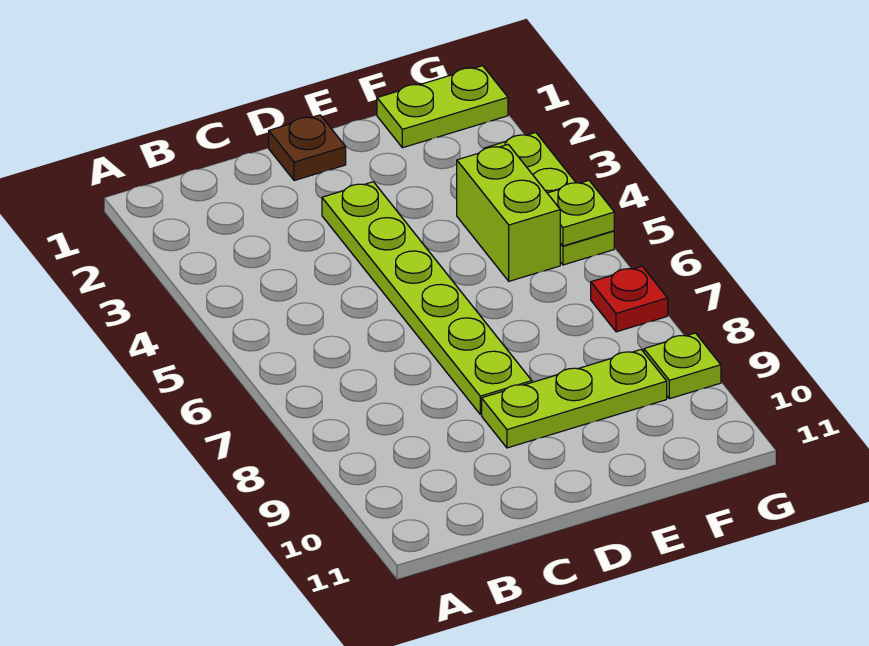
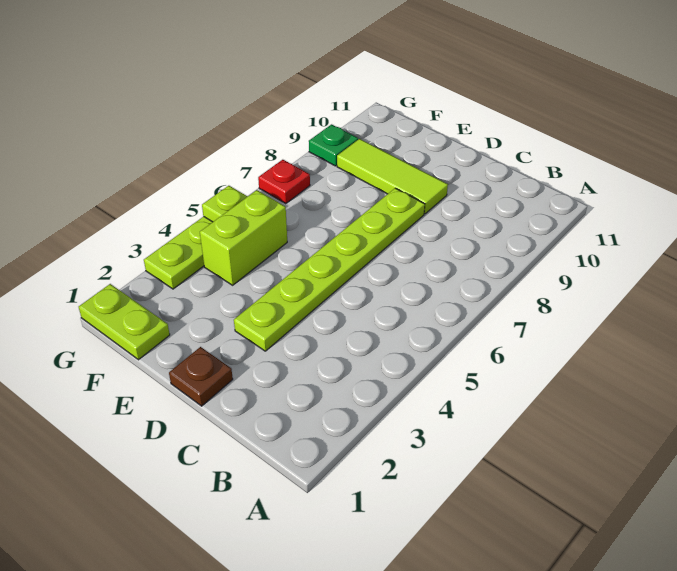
lime plate D9:F9 level 1 -> lime tile D9:F9 level 1
lime plate G9 level 1 -> green plate G9 level 1

